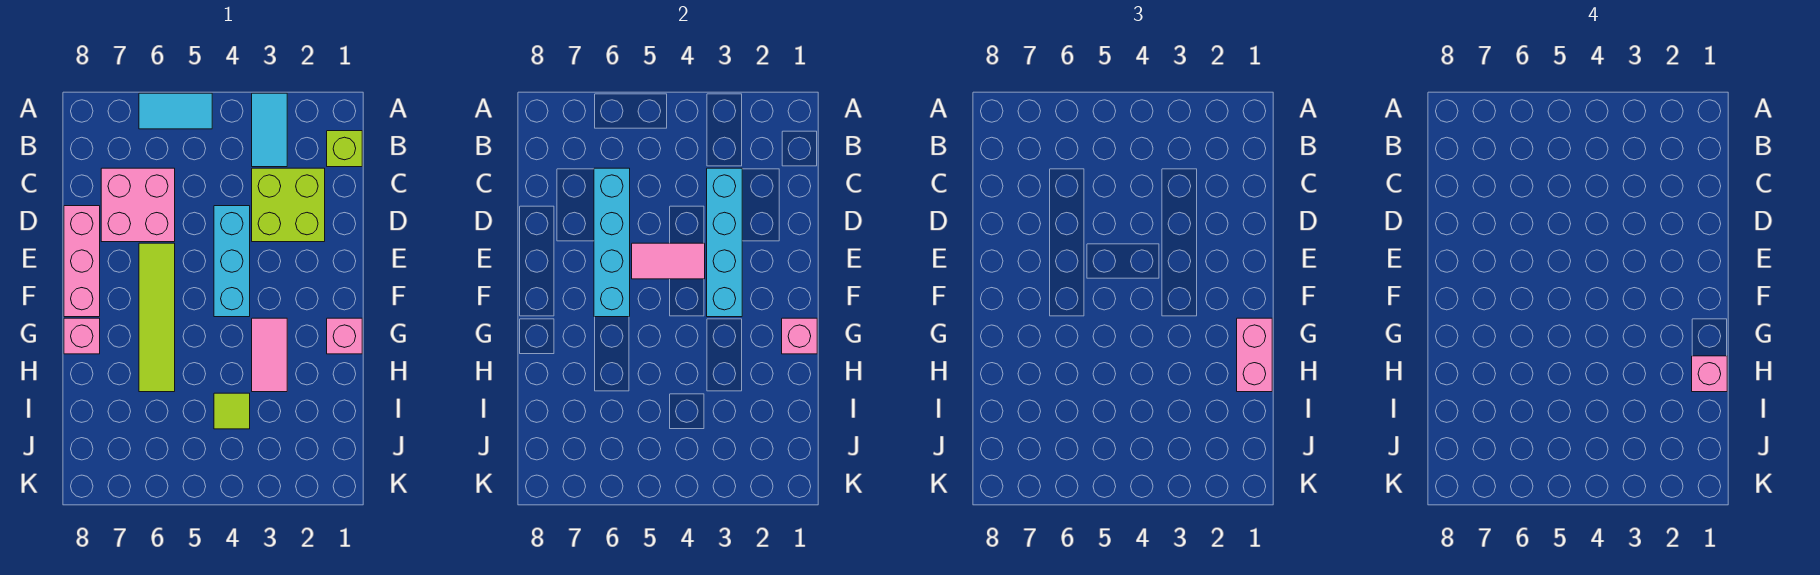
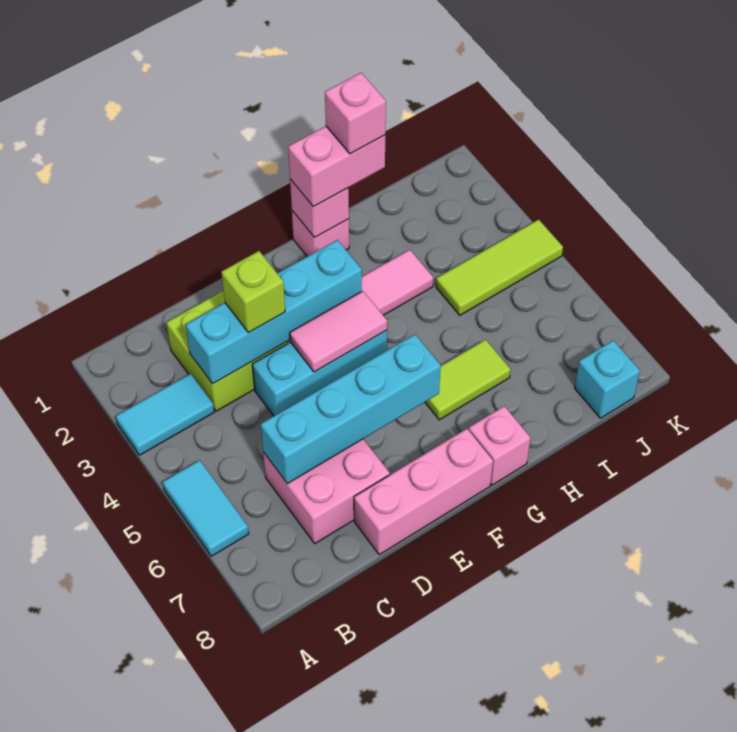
lime brick B1 level 1 -> lime brick D3 level 3
pink tile E4:E5 level 2 -> pink tile E4:F4 level 2
lime tile E6:H6 level 1 -> lime tile G6:H6 level 1
lime tile I4 level 1 -> lime tile I4:K4 level 1
none -> cyan brick J8 level 1

